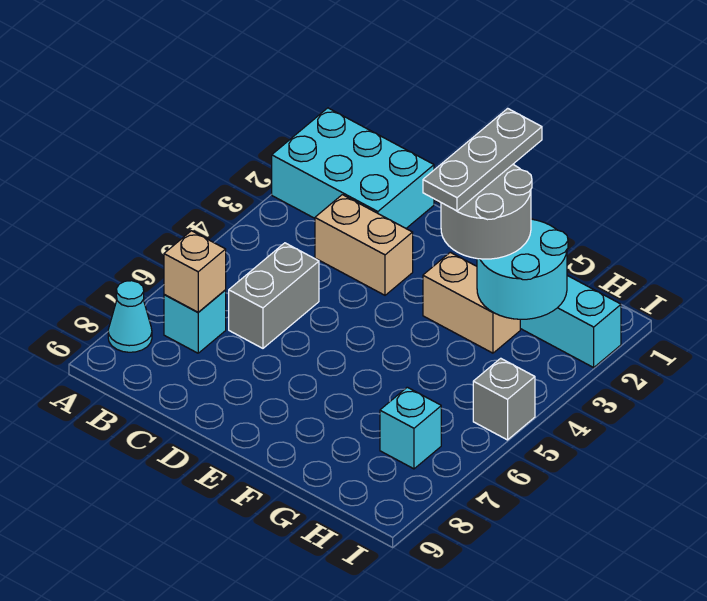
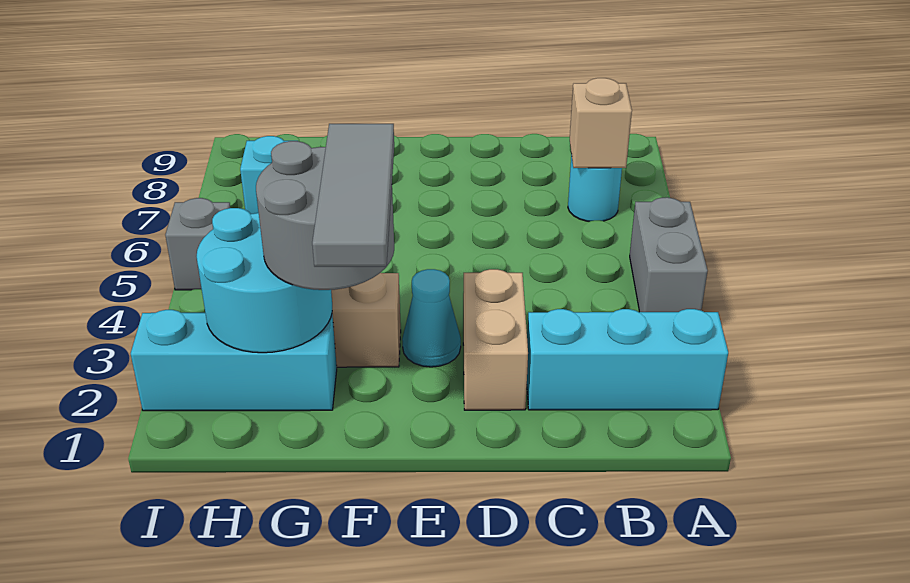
cyan brick A1:C2 level 1 -> cyan brick A2:C2 level 1
cyan cone A8 level 1 -> cyan cone E3 level 1
cyan brick B7 level 1 -> cyan round brick B7 level 1
tan brick C3:D3 level 1 -> tan brick D2:D3 level 1
grey brick C5:C6 level 1 -> grey brick A4:A5 level 1
grey plate F1:F3 level 4 -> grey tile F1:F3 level 4

